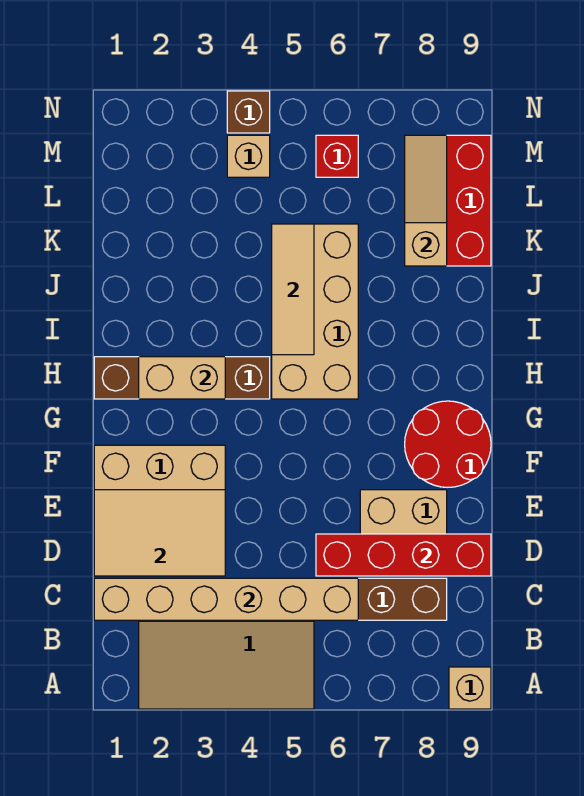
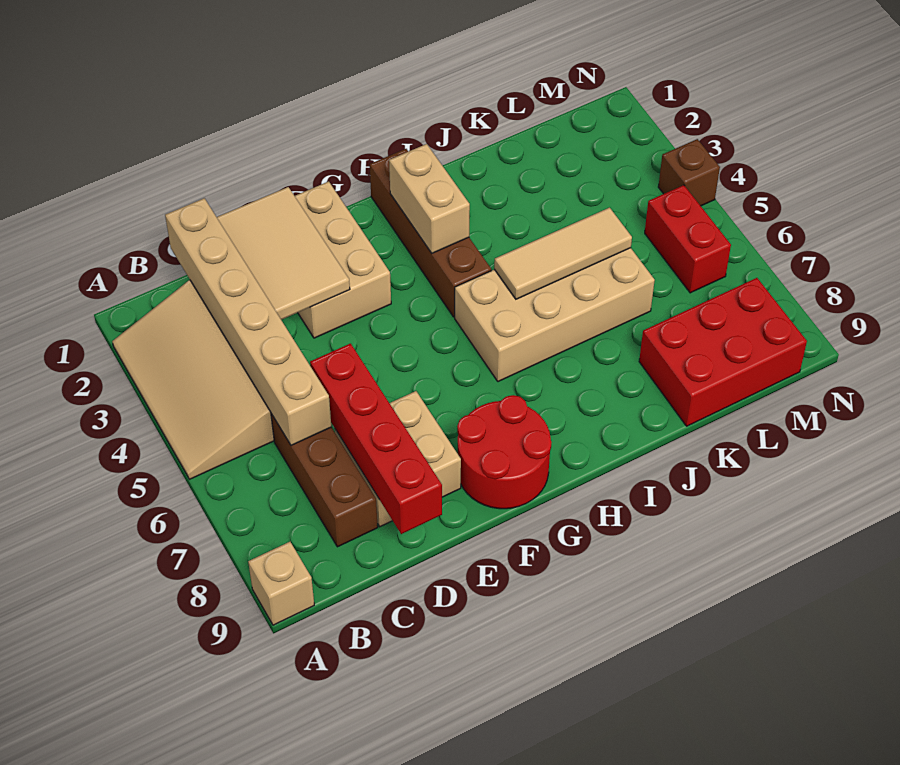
tan slope K8:M8 level 2 top K -> none
tan brick M4 level 1 -> none
red brick M6 level 1 -> red brick M5:M6 level 1

